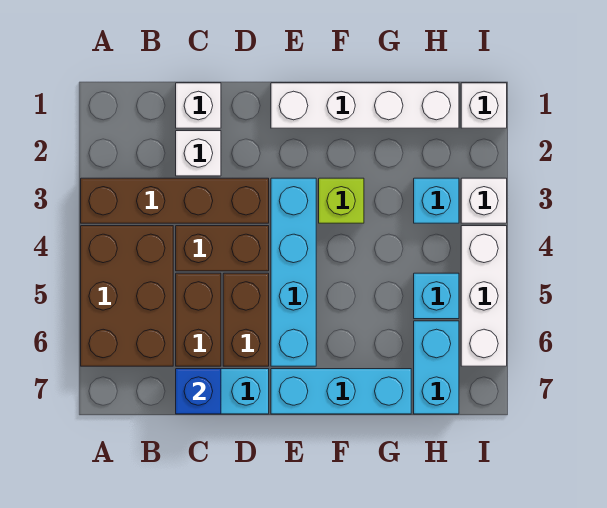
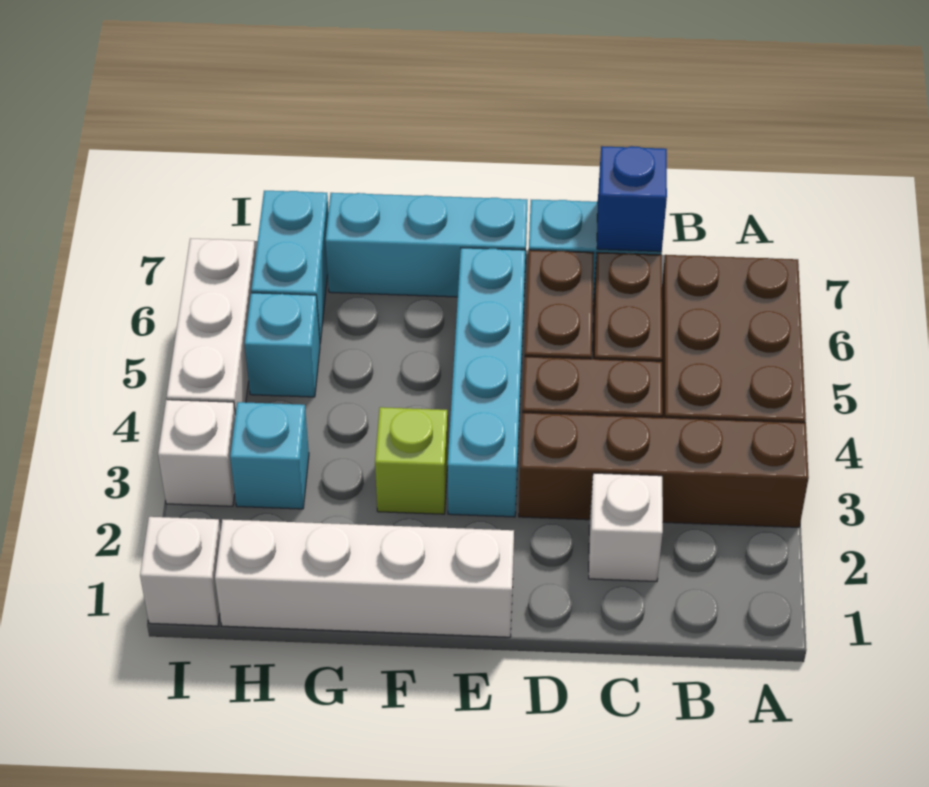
white brick C1 level 1 -> none

